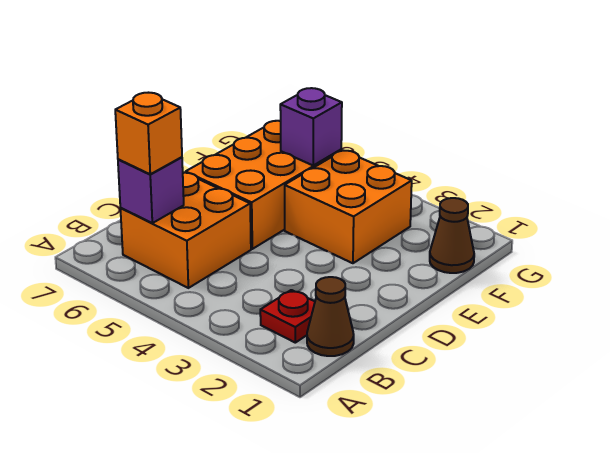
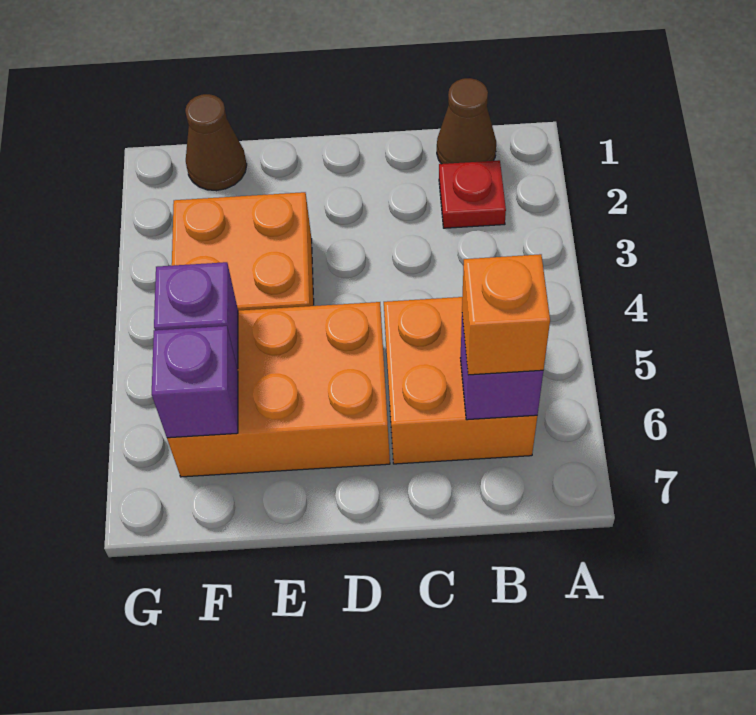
none -> purple brick F6 level 2

